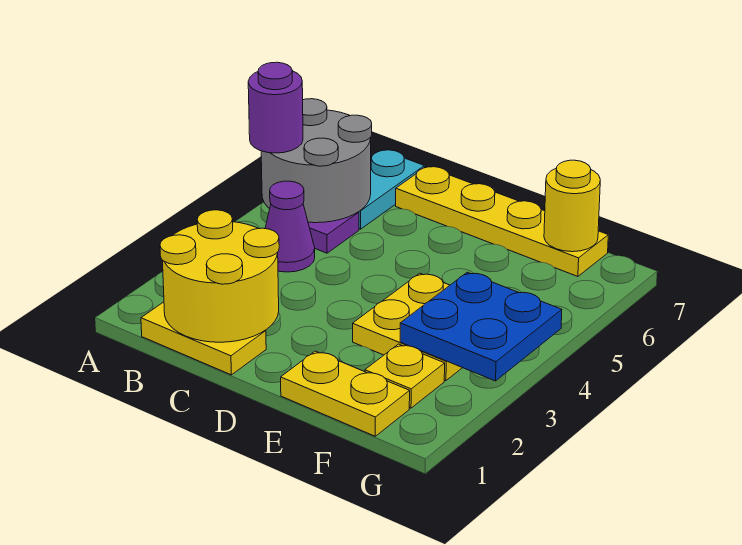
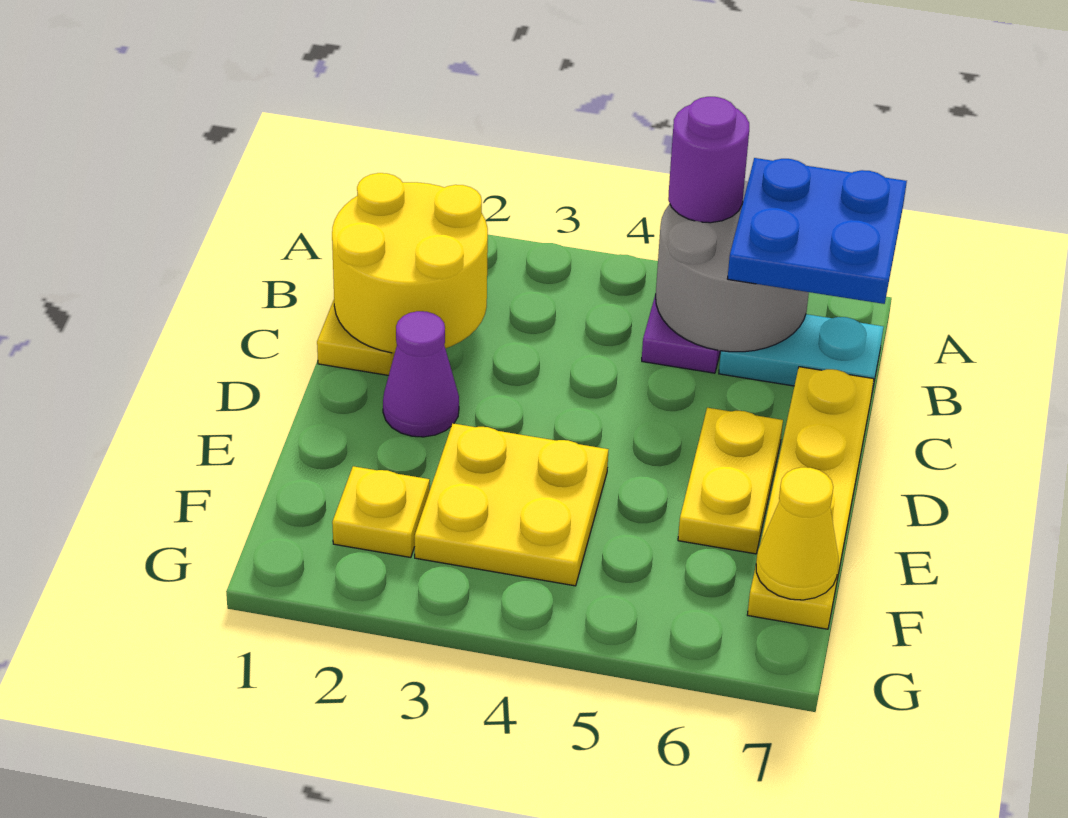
purple cone B4 level 1 -> purple cone D2 level 1
yellow plate E1:F1 level 1 -> yellow plate D6:E6 level 1
blue plate F3:G4 level 2 -> blue plate A6:B7 level 3
yellow round brick F7 level 2 -> yellow cone F7 level 2

